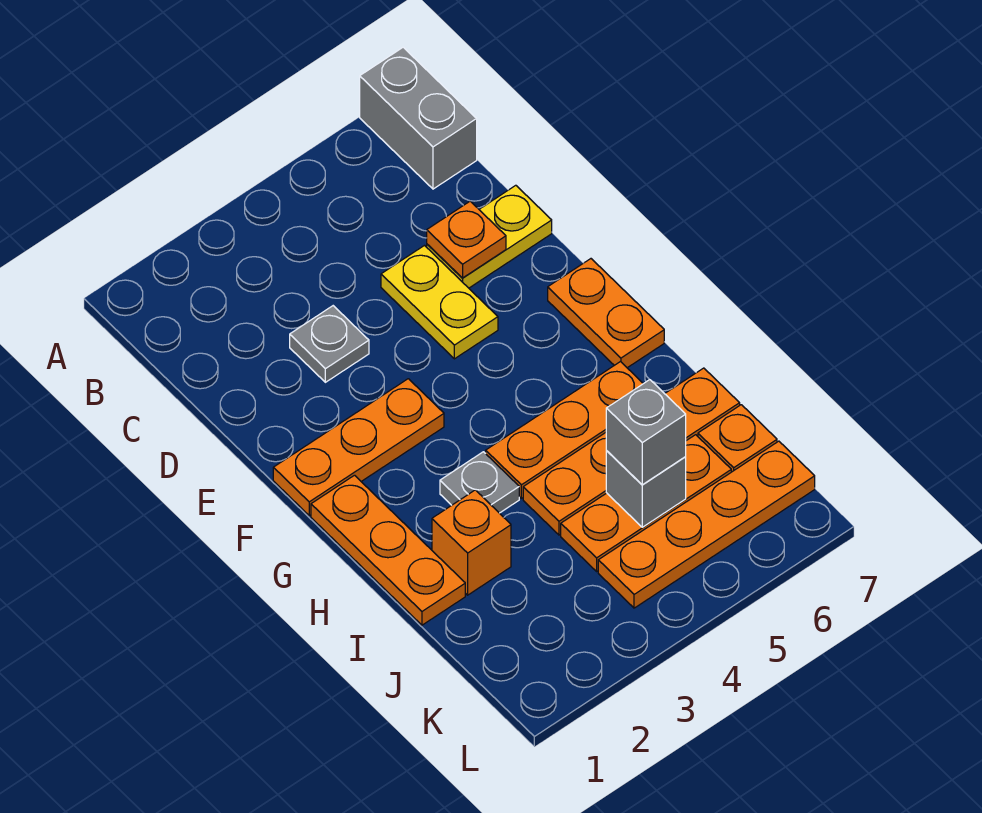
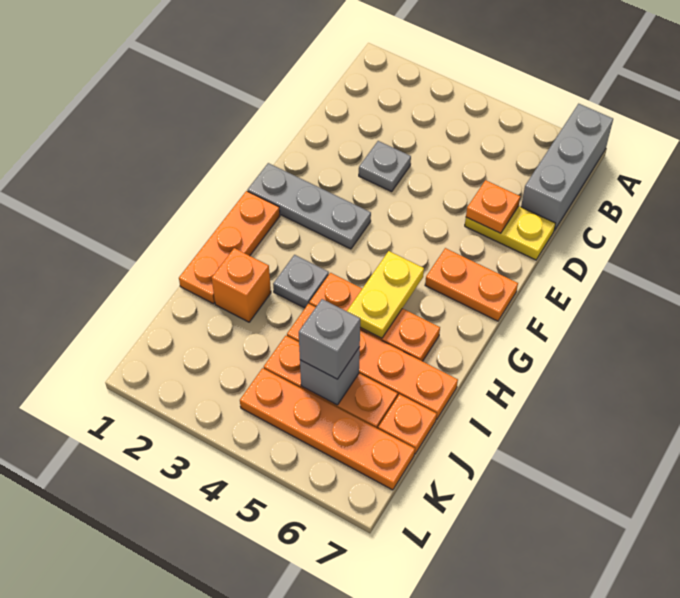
grey brick A7:B7 level 1 -> grey brick A7:C7 level 1
yellow plate D5:E5 level 1 -> yellow plate G5:H5 level 2
orange plate F1:F3 level 1 -> grey plate F1:F3 level 1
orange plate F7:G7 level 1 -> orange plate F6:F7 level 1

